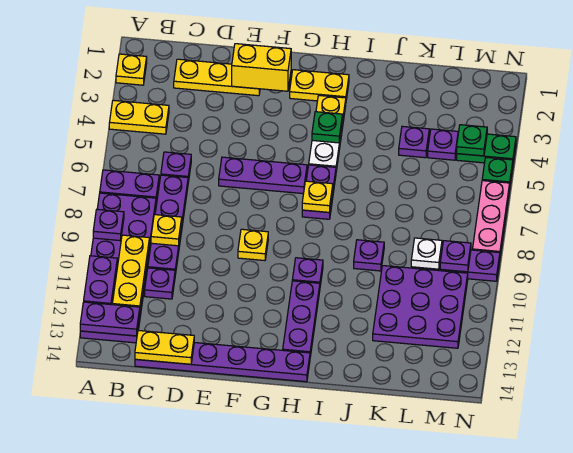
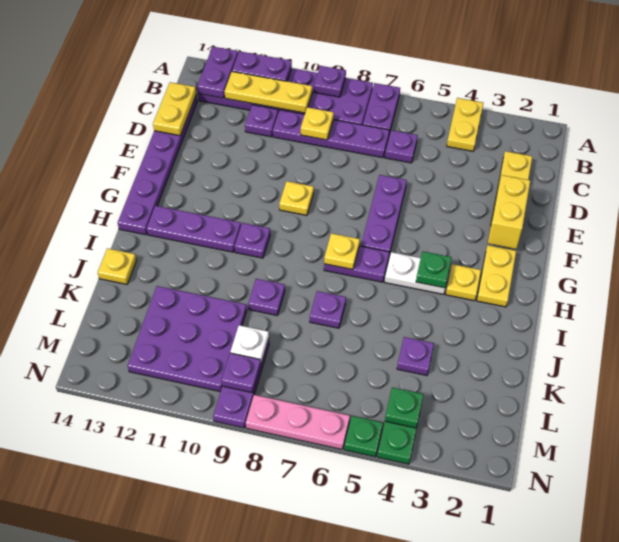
yellow plate A2 level 1 -> yellow plate J14 level 1
purple plate L4 level 1 -> purple plate J7 level 1

